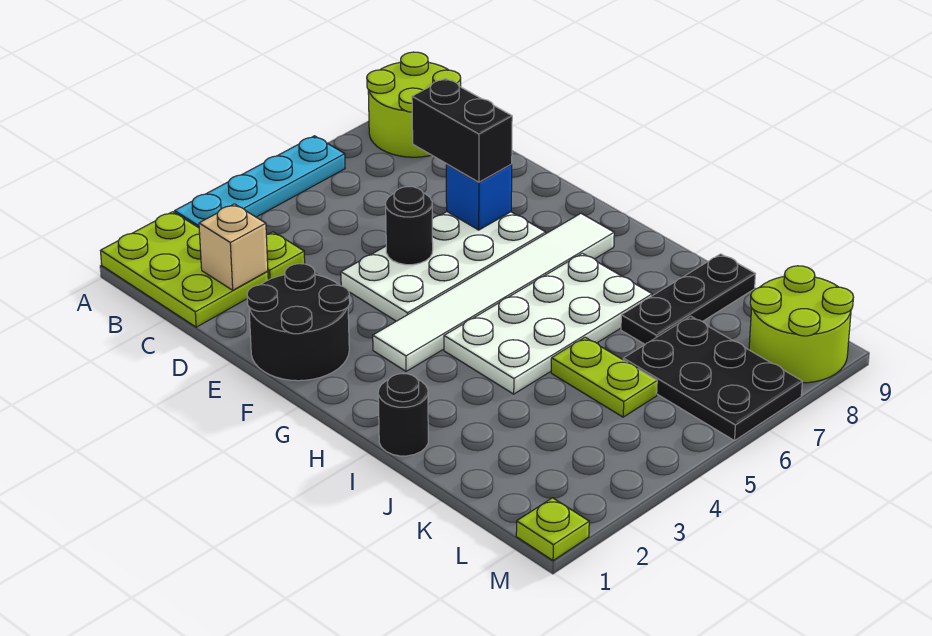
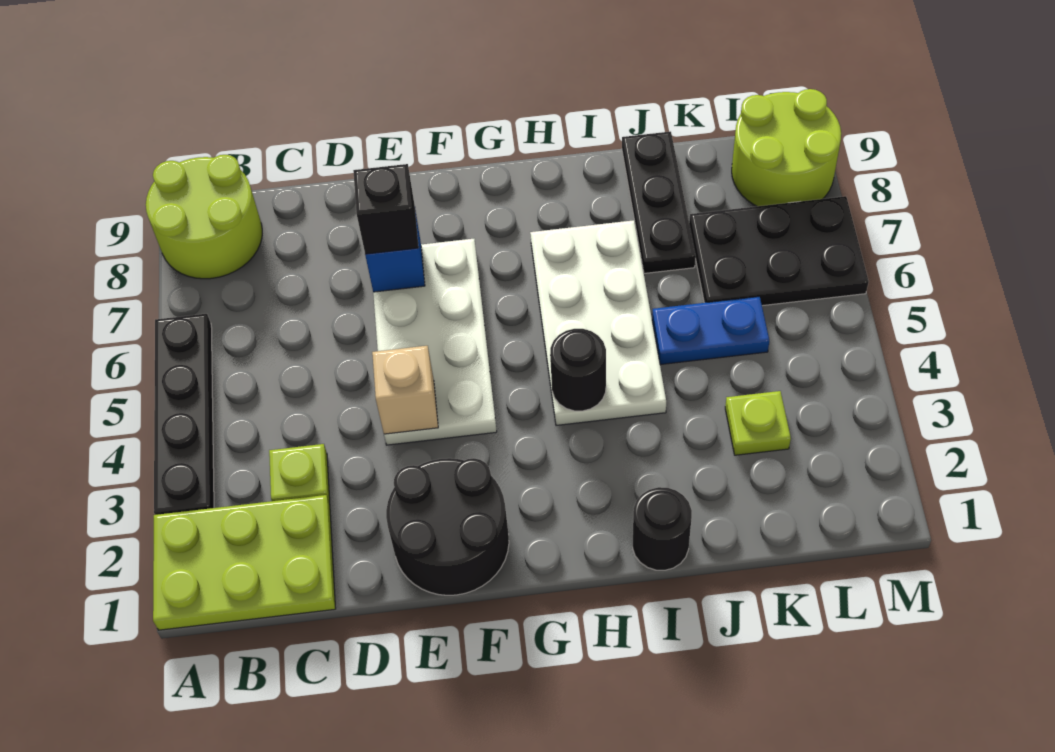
cyan plate A3:A6 level 1 -> black plate A3:A6 level 1
tan brick C2 level 2 -> tan brick E4 level 2
black brick D7:E7 level 3 -> black brick E7 level 3
black round brick E5 level 2 -> black round brick H4 level 2
white tile G3:G8 level 1 -> none
lime plate J5:K5 level 1 -> blue plate J5:K5 level 1
lime plate M1 level 1 -> lime plate K3 level 1

